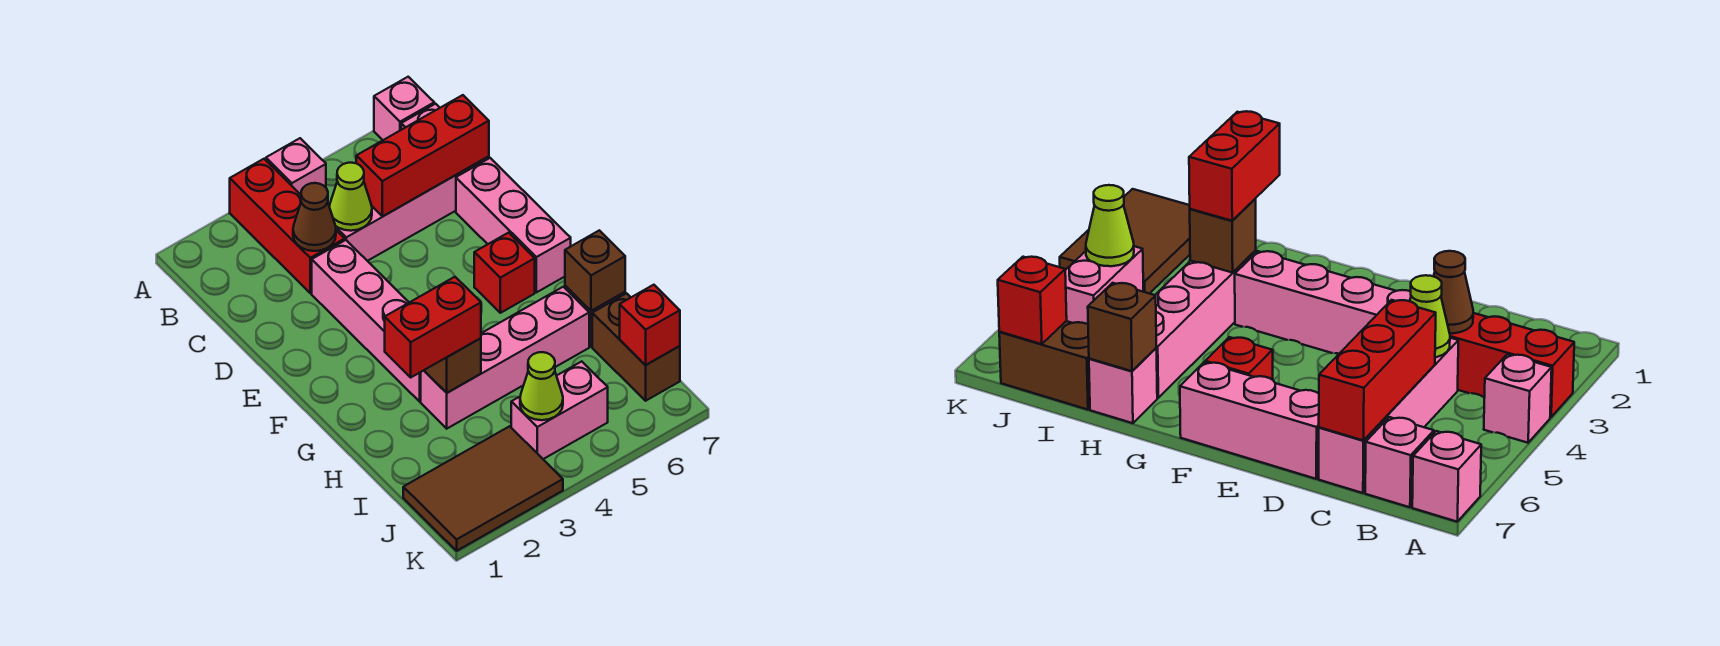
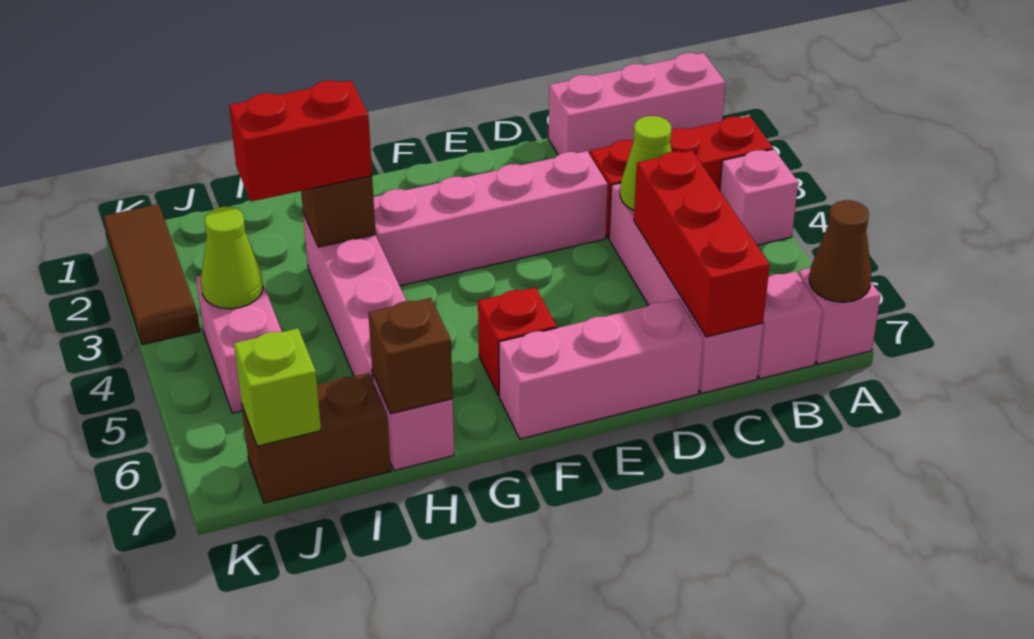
none -> pink brick A1:C1 level 1
brown cone C3 level 2 -> brown cone A7 level 2
red brick H2:H3 level 3 -> red brick H3:I3 level 3
brown tile J1:K3 level 1 -> brown tile K1:K3 level 1
red brick J7 level 2 -> lime brick J7 level 2

